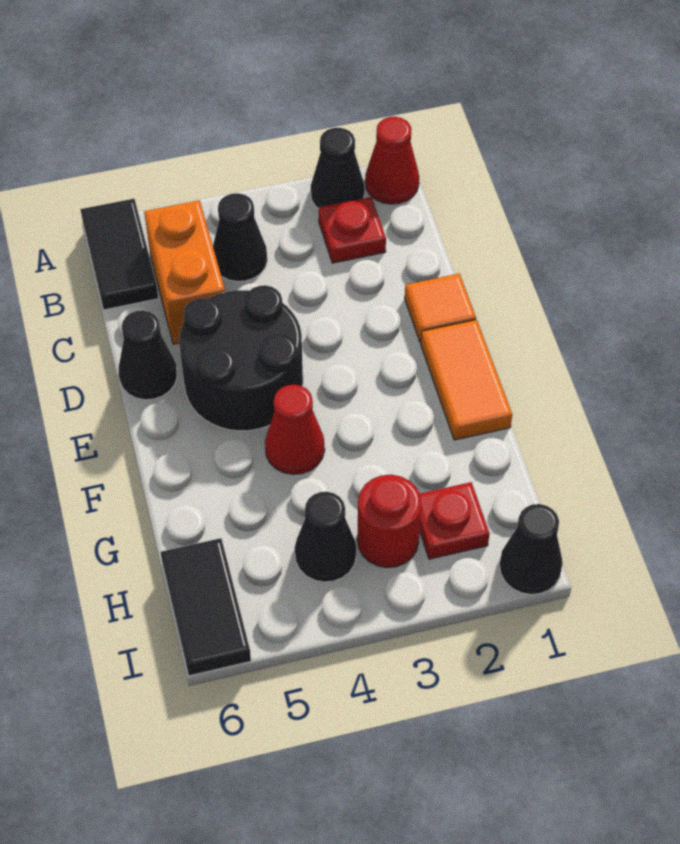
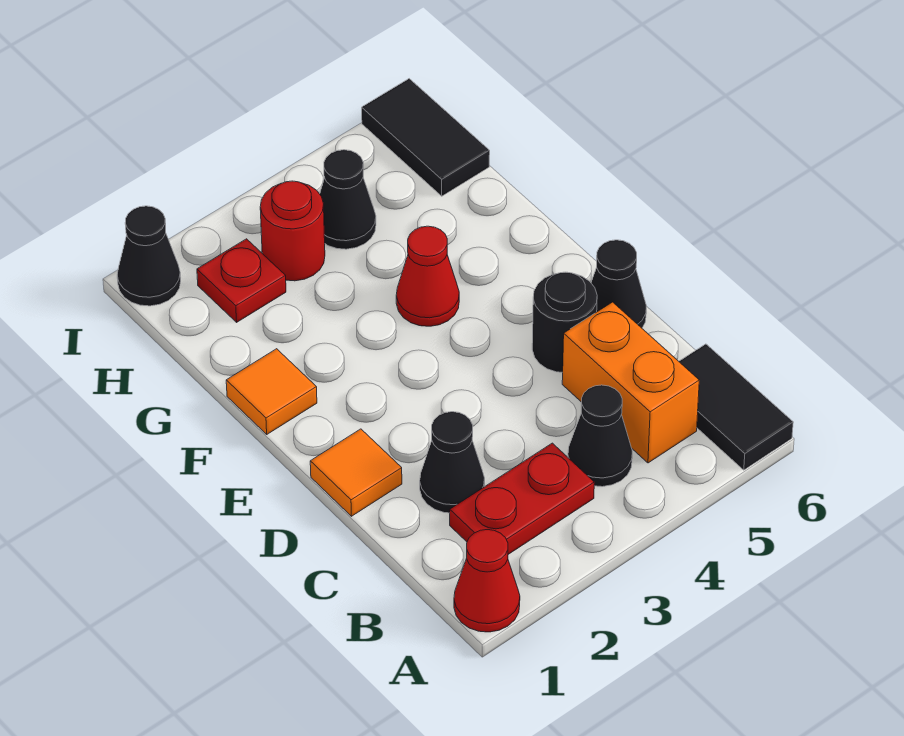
black cone A2 level 1 -> black cone C2 level 1
red plate B2 level 1 -> red plate B2:B3 level 1
black round brick D4:E5 level 1 -> black round brick D5 level 1
orange tile E1:F1 level 1 -> orange tile F1 level 1

